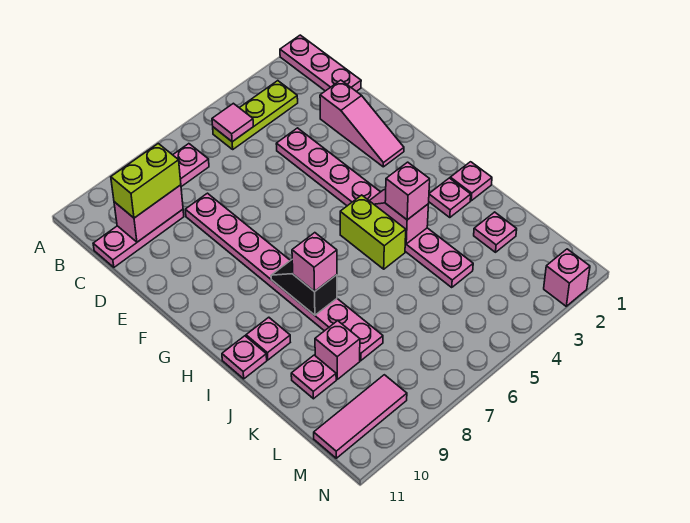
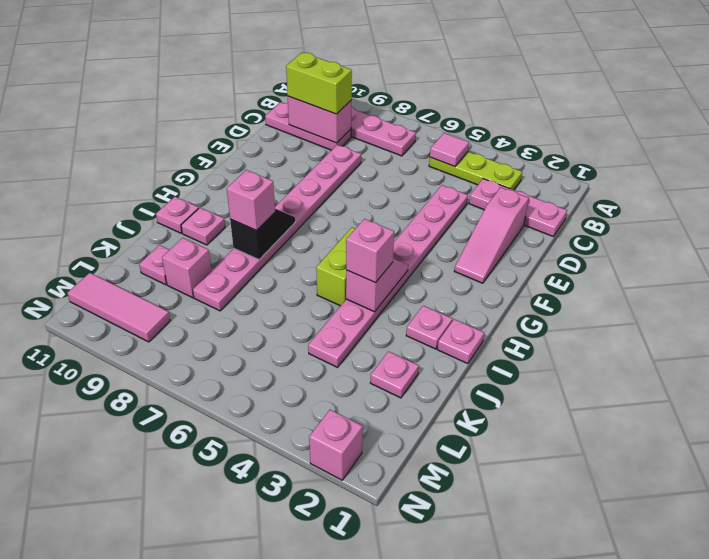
pink plate A1:C1 level 1 -> pink plate C1:C3 level 1

